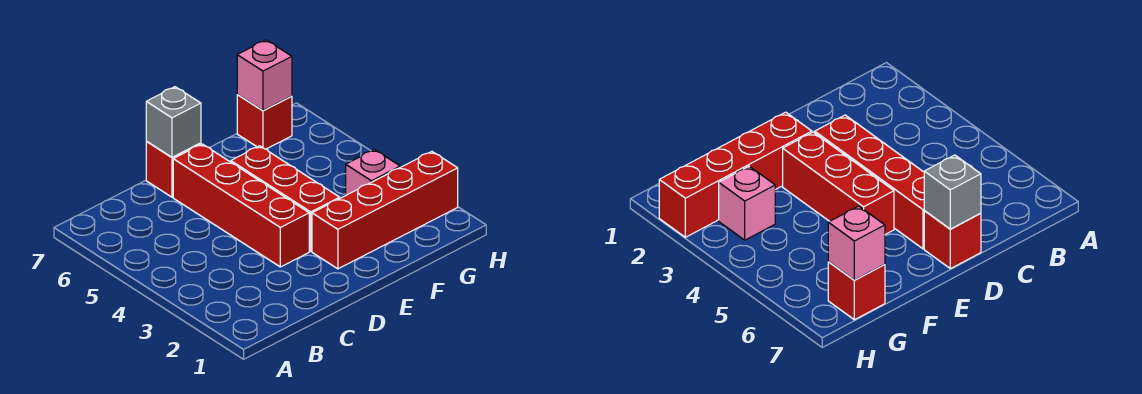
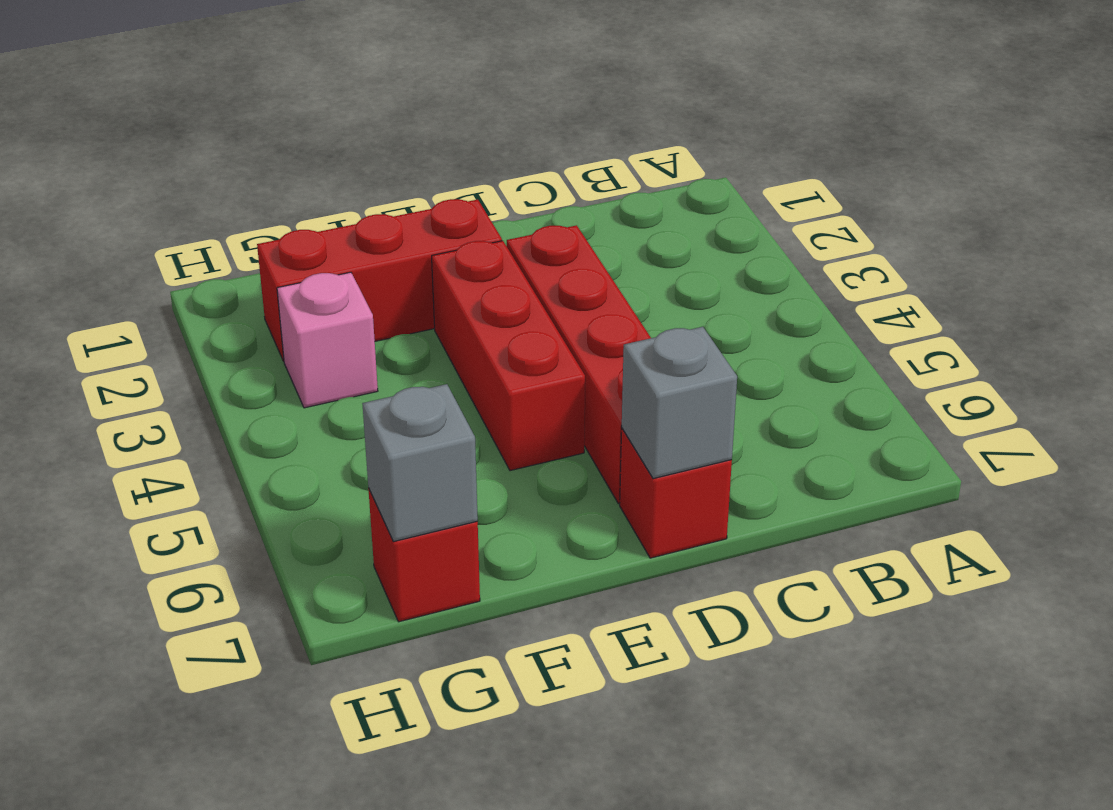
red brick E2:H2 level 1 -> red brick E2:G2 level 1
pink brick G7 level 2 -> grey brick G7 level 2

